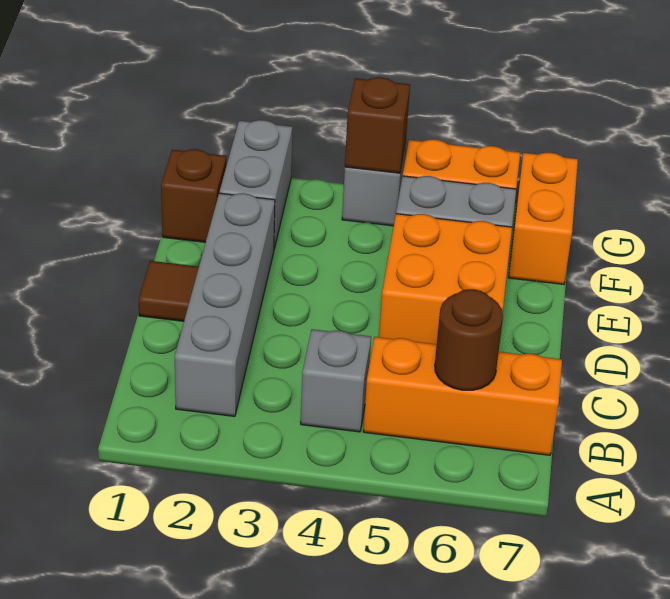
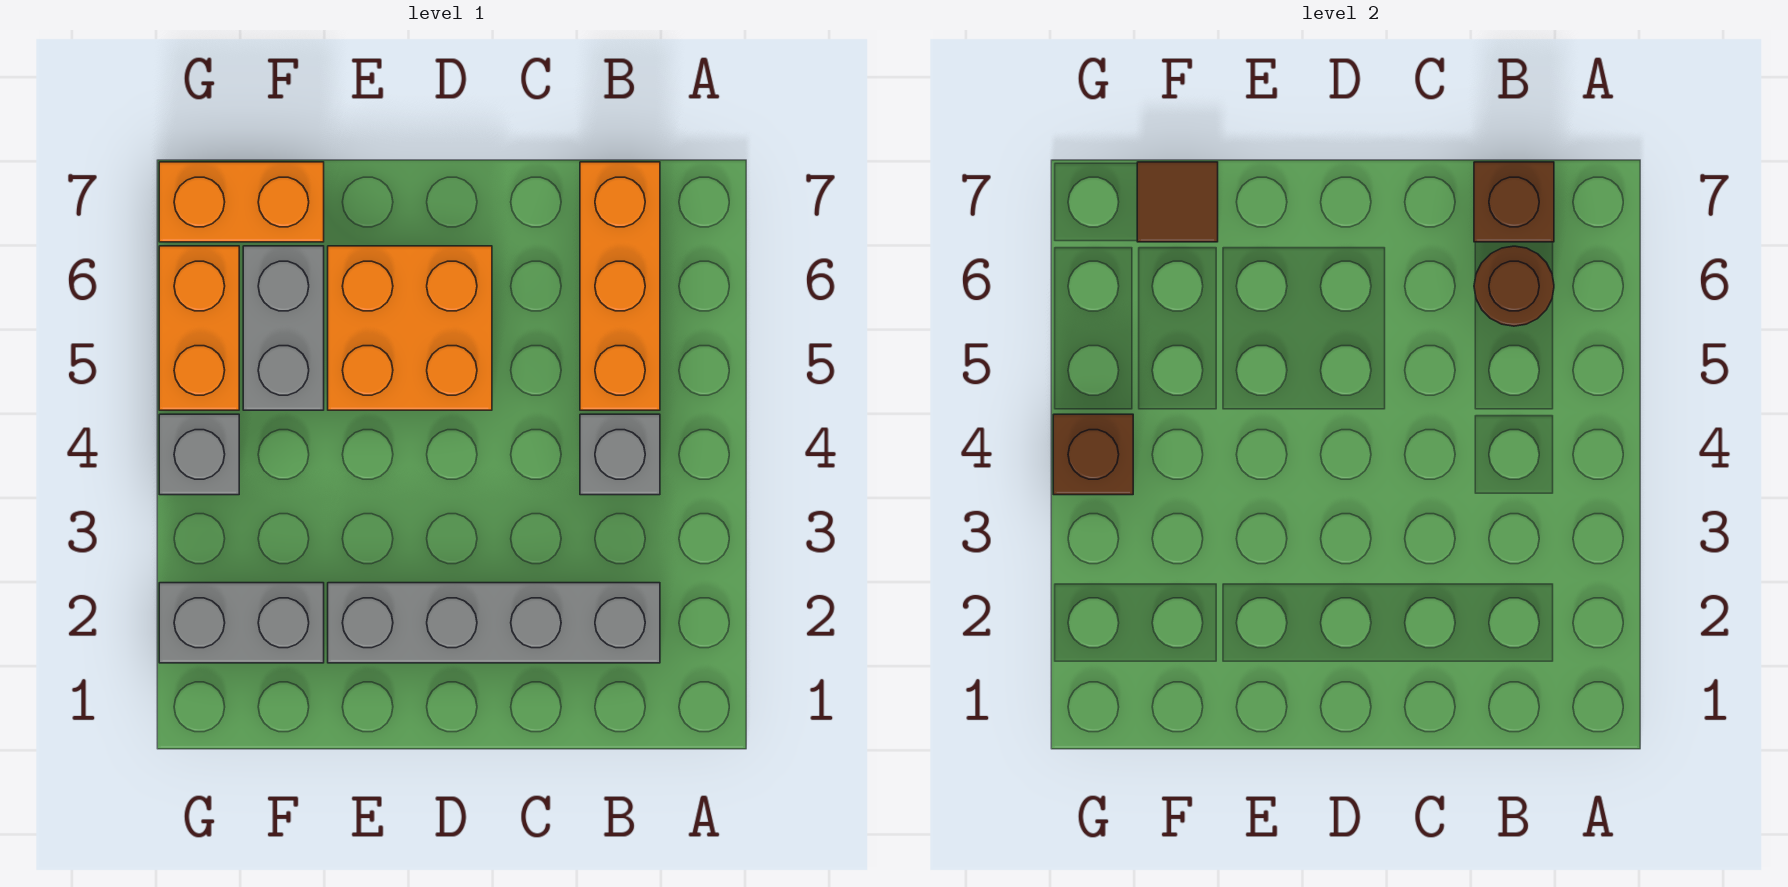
brown tile D1 level 1 -> brown tile F7 level 2
brown brick F1 level 1 -> brown brick B7 level 2

